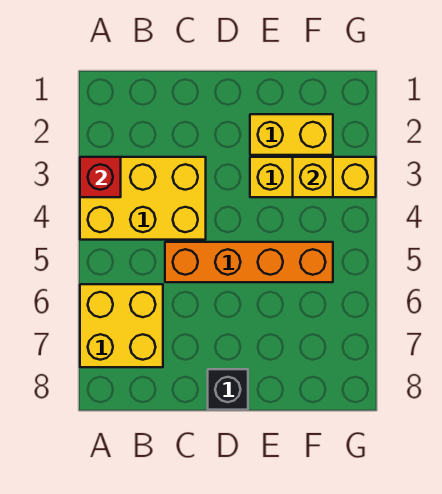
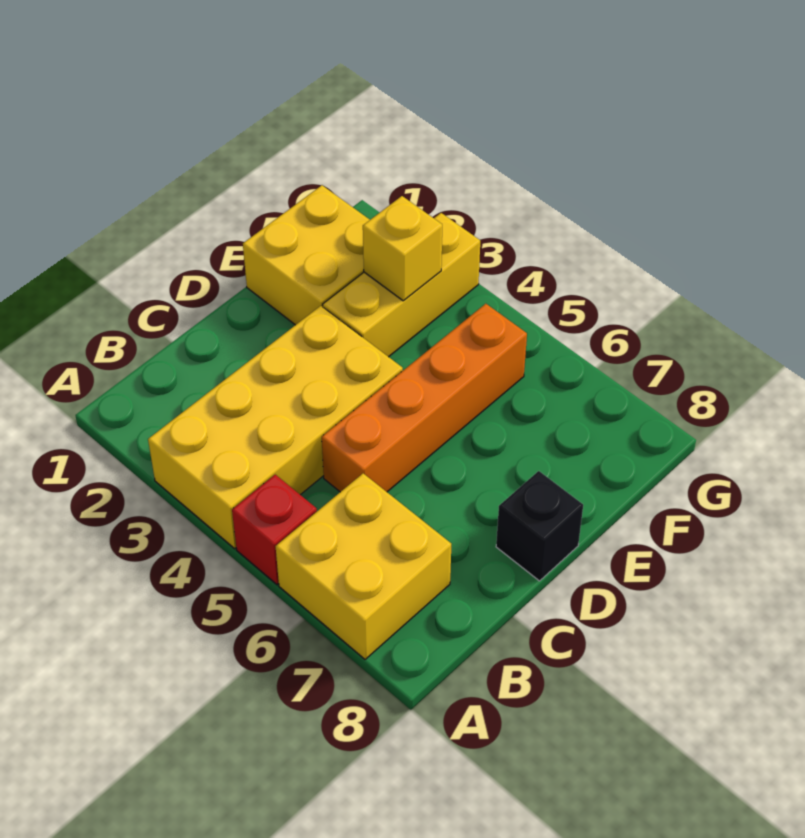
yellow brick A3:C4 level 1 -> yellow brick A3:D4 level 1
red brick A3 level 2 -> red brick A5 level 1
yellow brick E2:F2 level 1 -> yellow brick E1:F2 level 1

